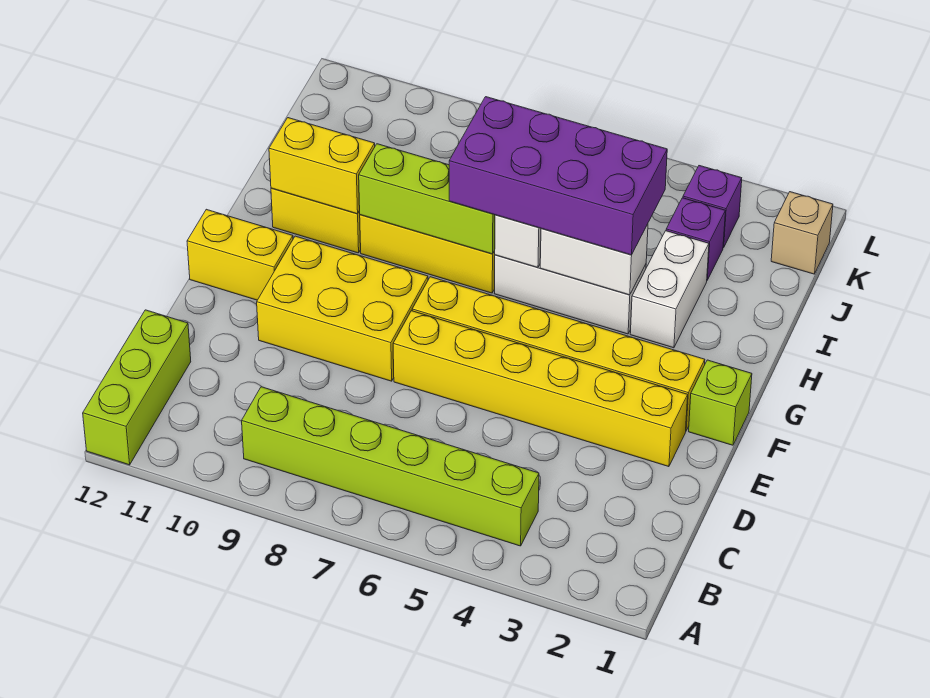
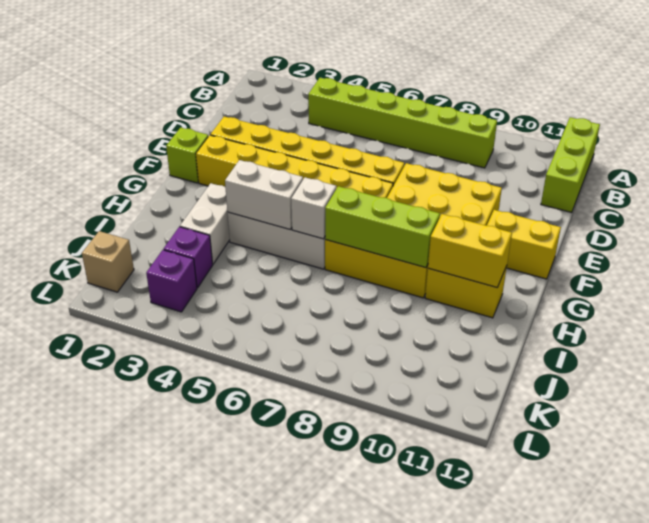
purple brick H4:I7 level 3 -> none

